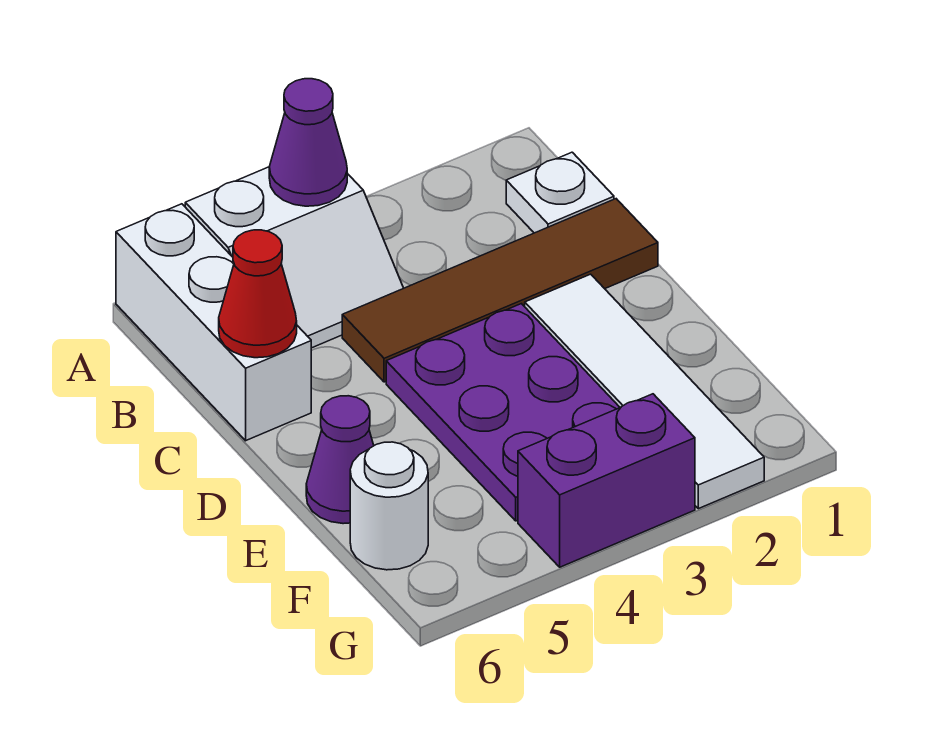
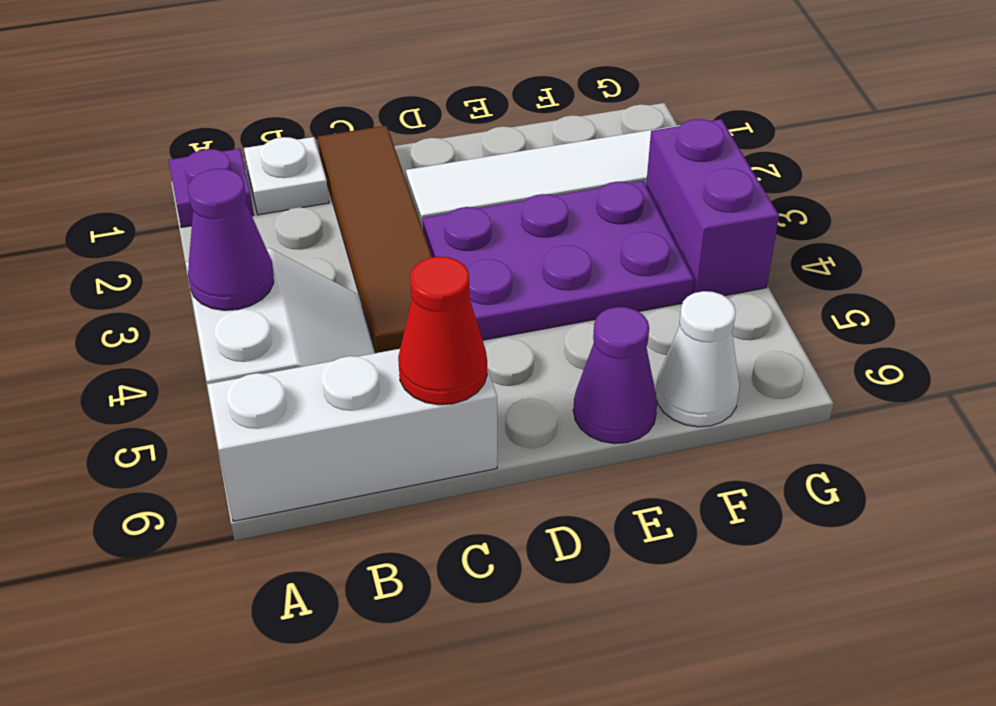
none -> purple plate A1 level 1
white round brick F6 level 1 -> white cone F6 level 1

